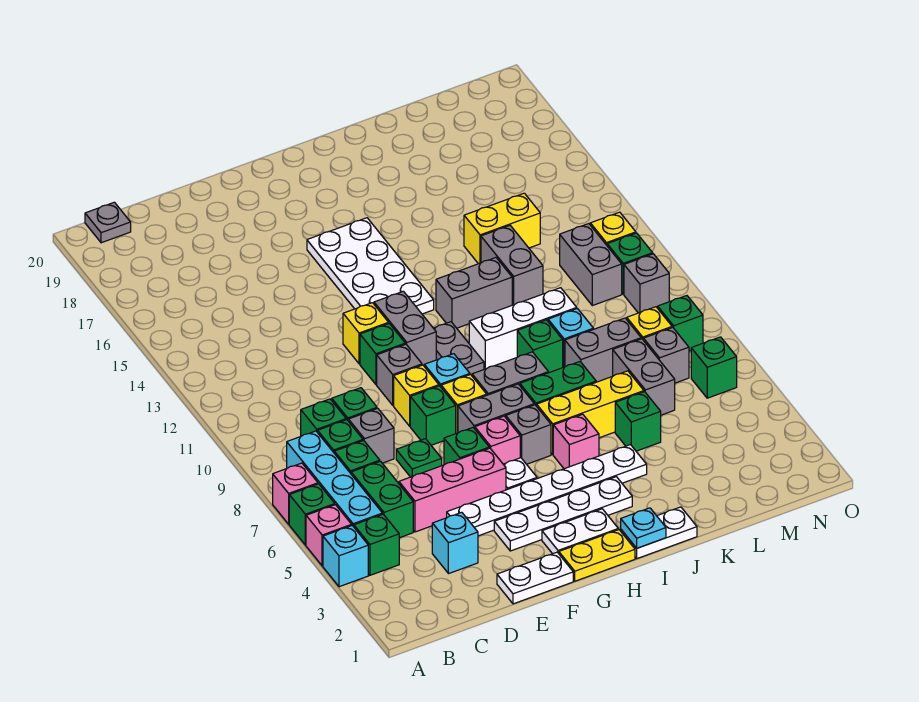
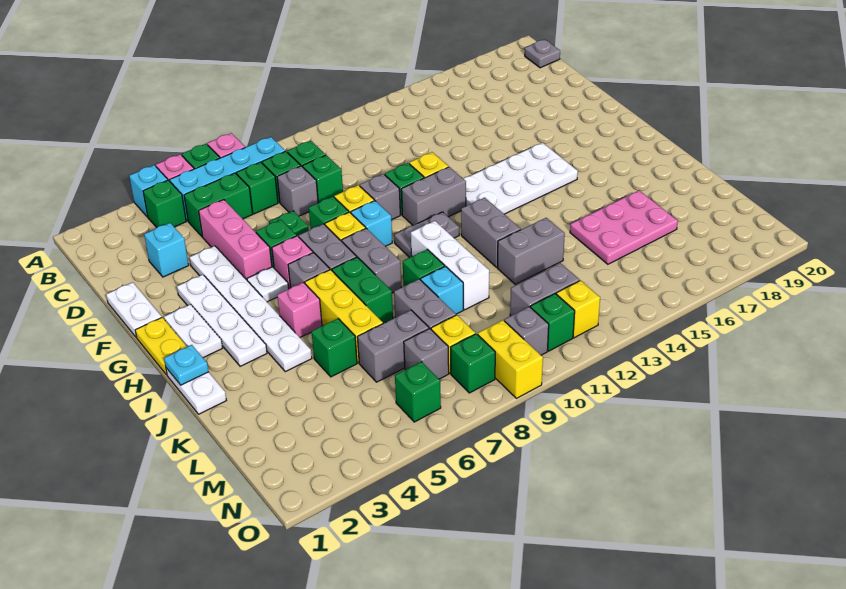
yellow brick K14:L14 level 1 -> yellow brick N9:O9 level 1
none -> pink plate K15:L17 level 1

